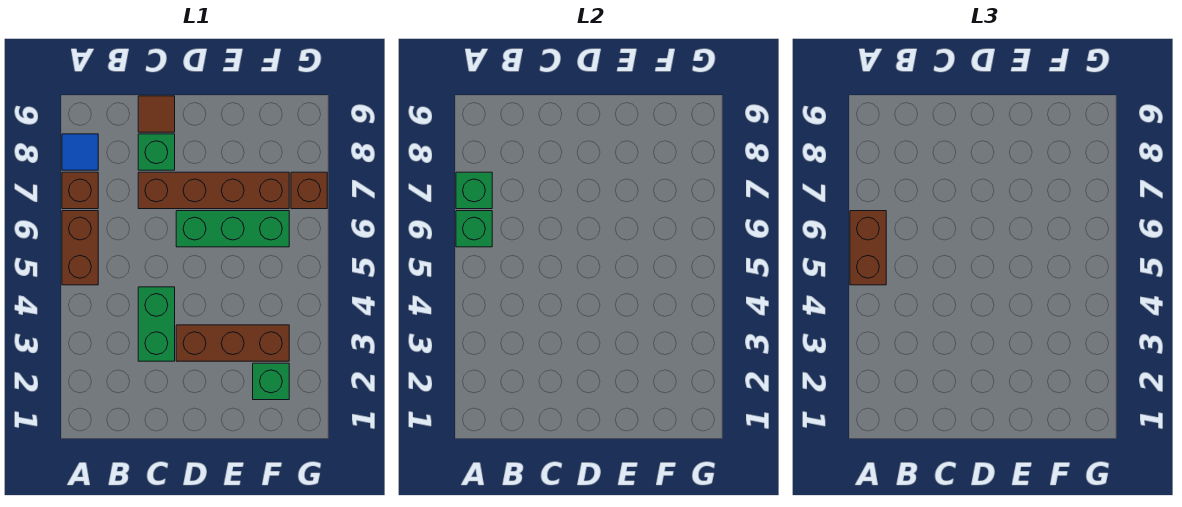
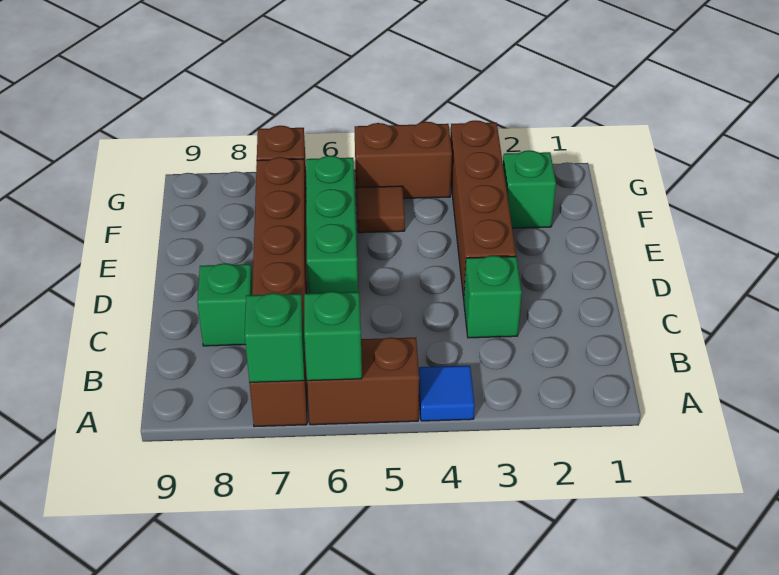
brown brick A5:A6 level 3 -> brown brick G4:G5 level 1
blue tile A8 level 1 -> blue tile A4 level 1
green brick C3:C4 level 1 -> green brick C3 level 1
brown tile C9 level 1 -> brown tile F5 level 1
brown brick D3:F3 level 1 -> brown brick D3:G3 level 1

